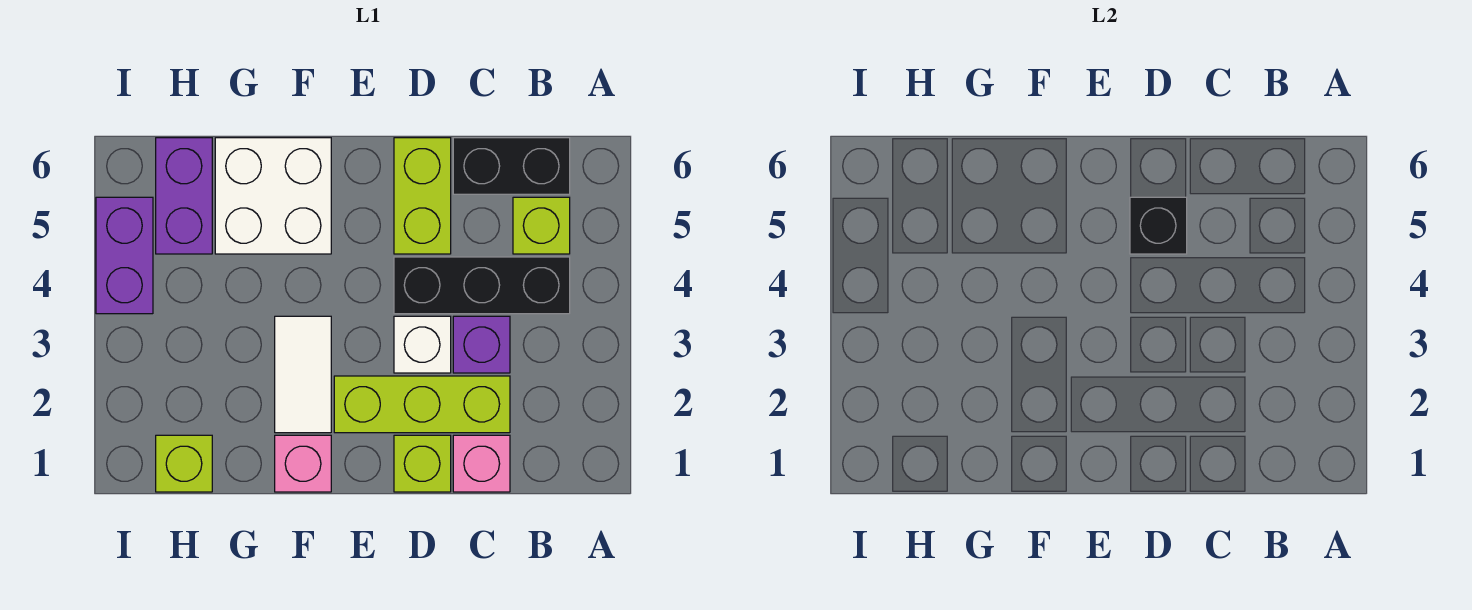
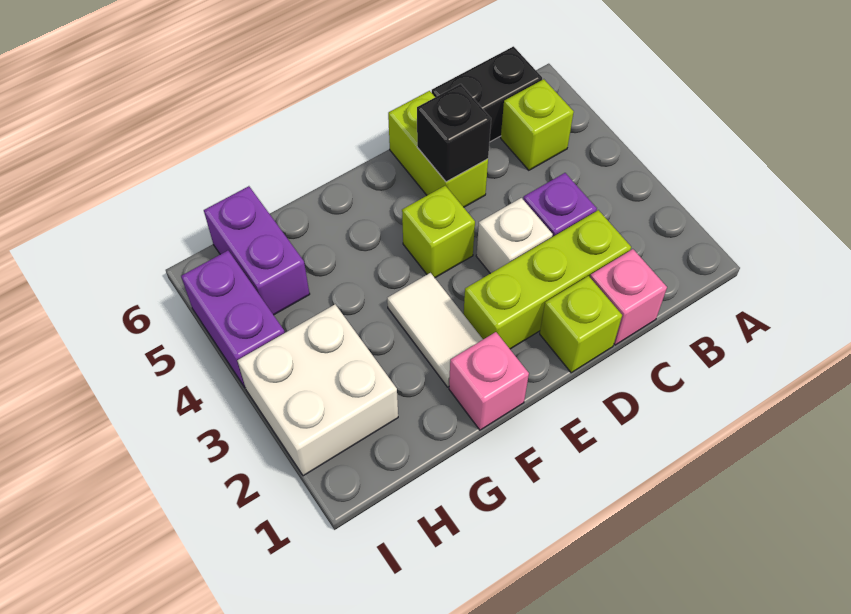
black brick B4:D4 level 1 -> none
white brick F5:G6 level 1 -> white brick H2:I3 level 1
lime brick H1 level 1 -> lime brick E4 level 1

